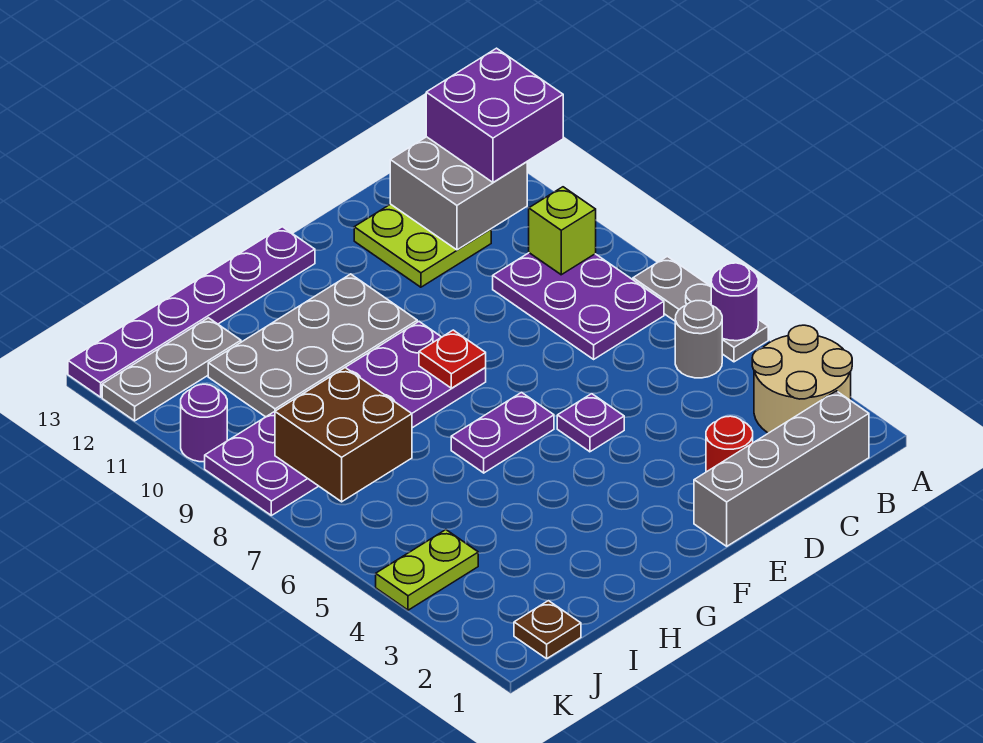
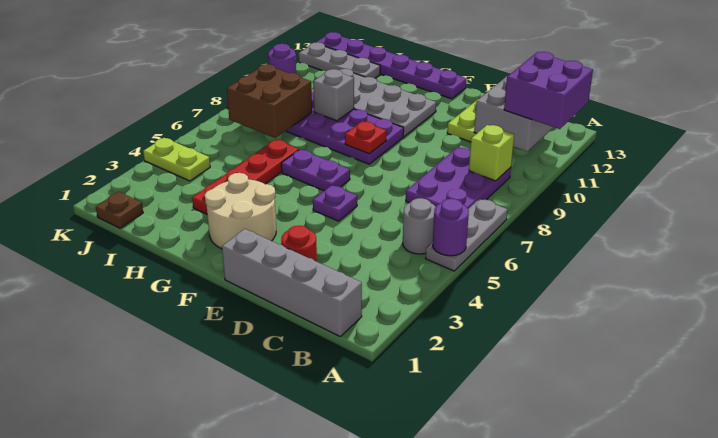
tan round brick A2:B3 level 1 -> tan round brick F2:G3 level 1
none -> red plate H3:H6 level 1
none -> grey brick H9 level 2

